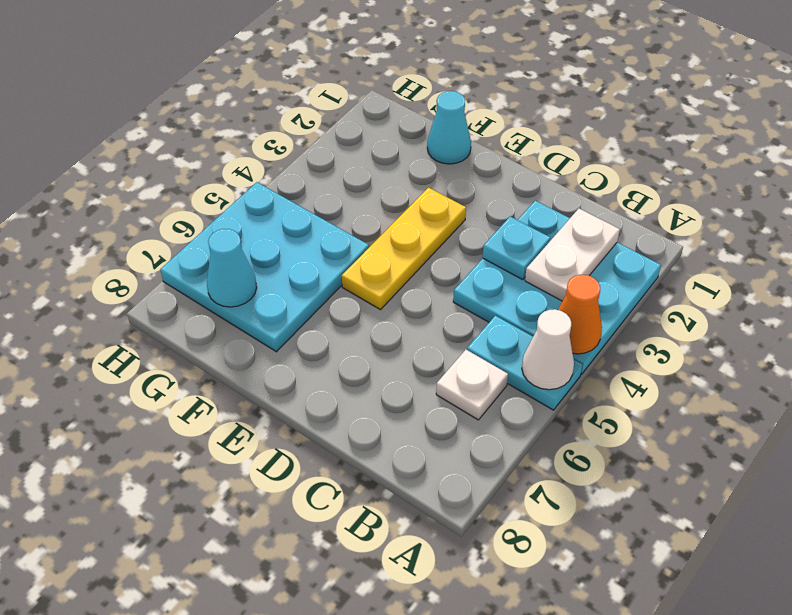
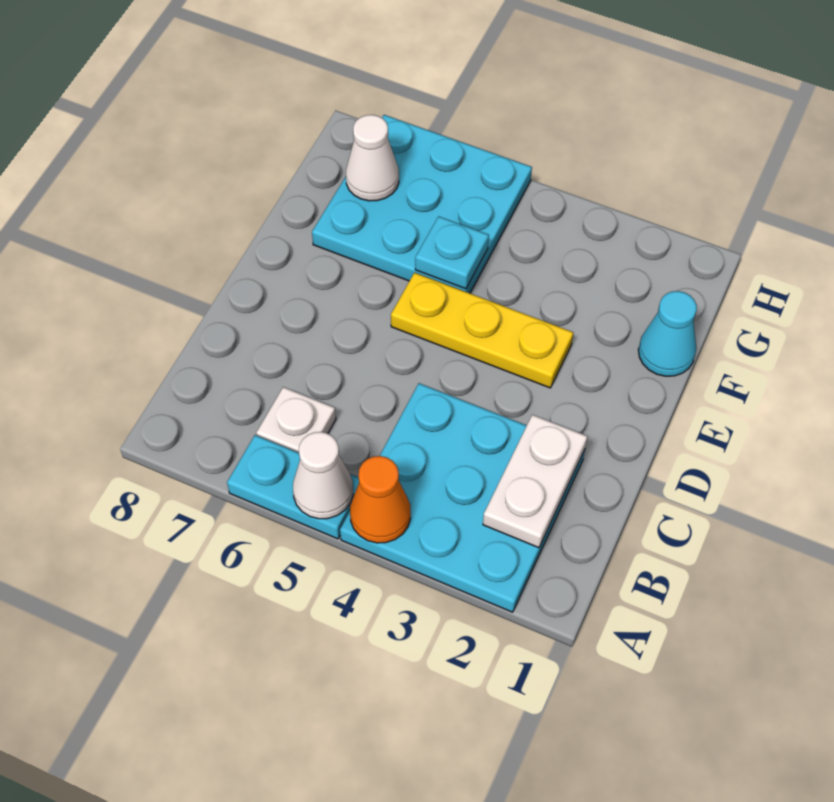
cyan plate A5:B5 level 1 -> cyan plate A5:A6 level 1
white plate B2:B3 level 2 -> white plate B2:C2 level 2
cyan plate C3 level 2 -> cyan plate F5 level 2
cyan cone G7 level 2 -> white cone G7 level 2

